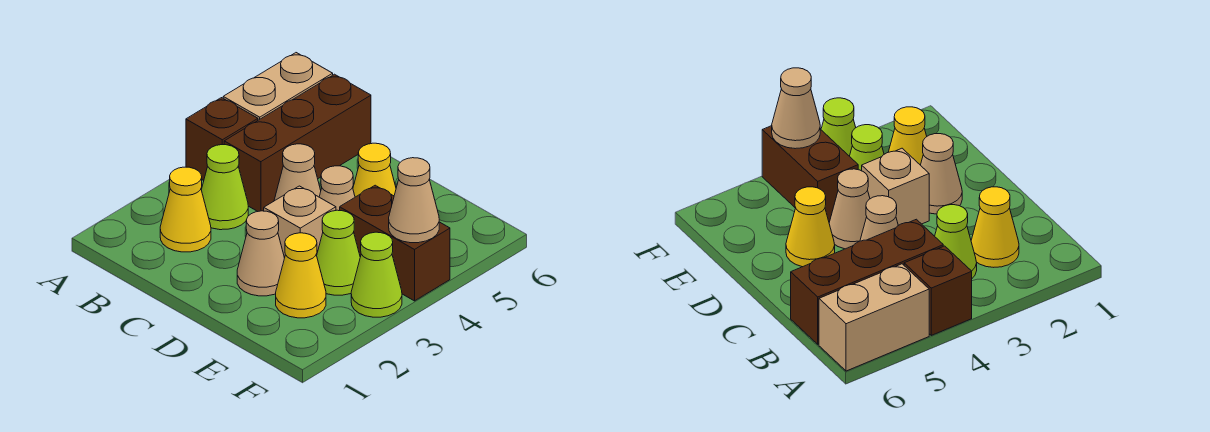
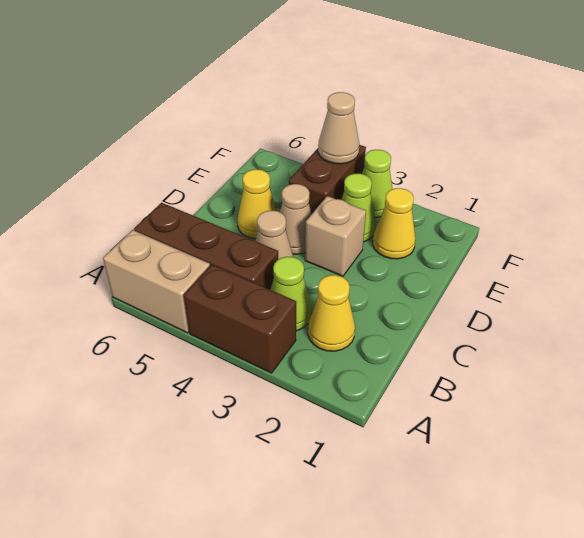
brown brick A4 level 1 -> brown brick A3:A4 level 1
tan cone D2 level 1 -> none

